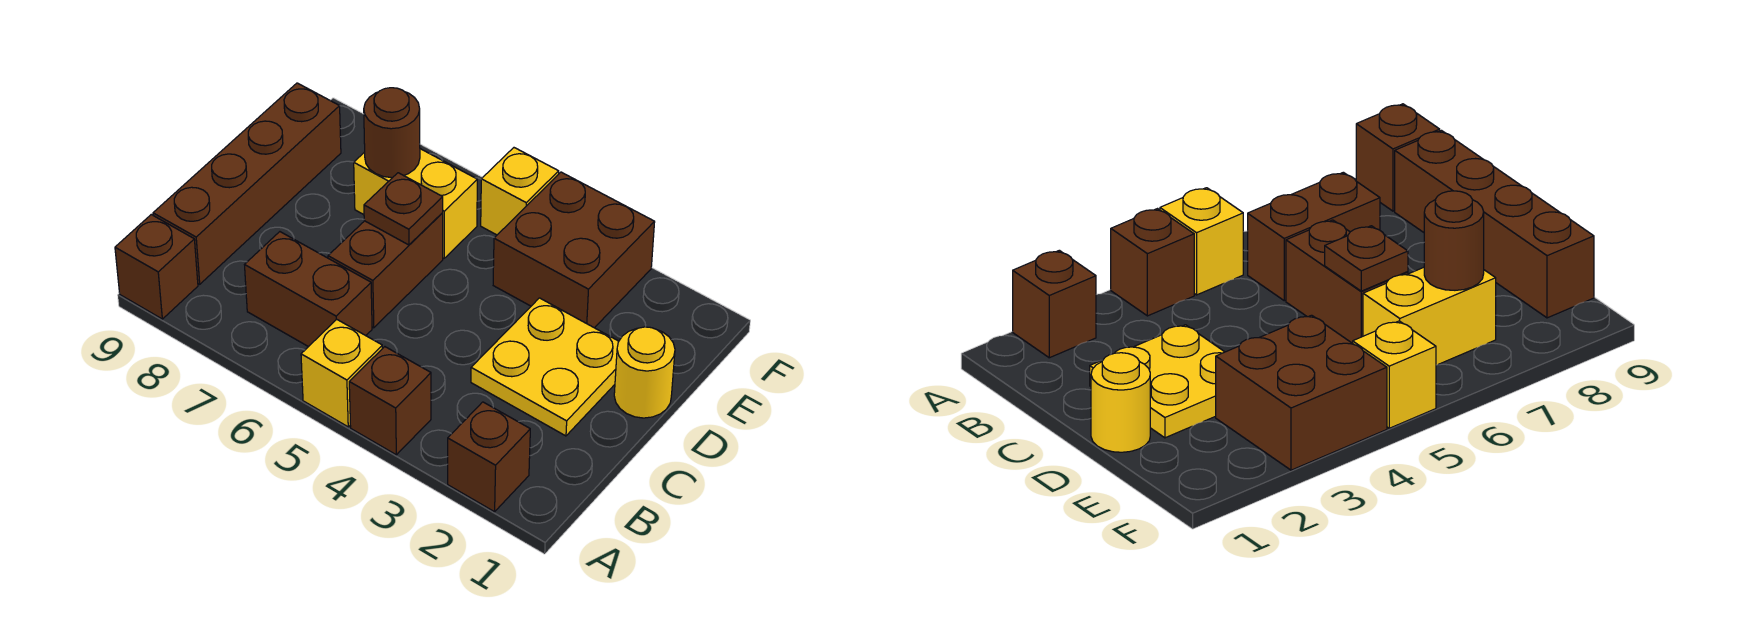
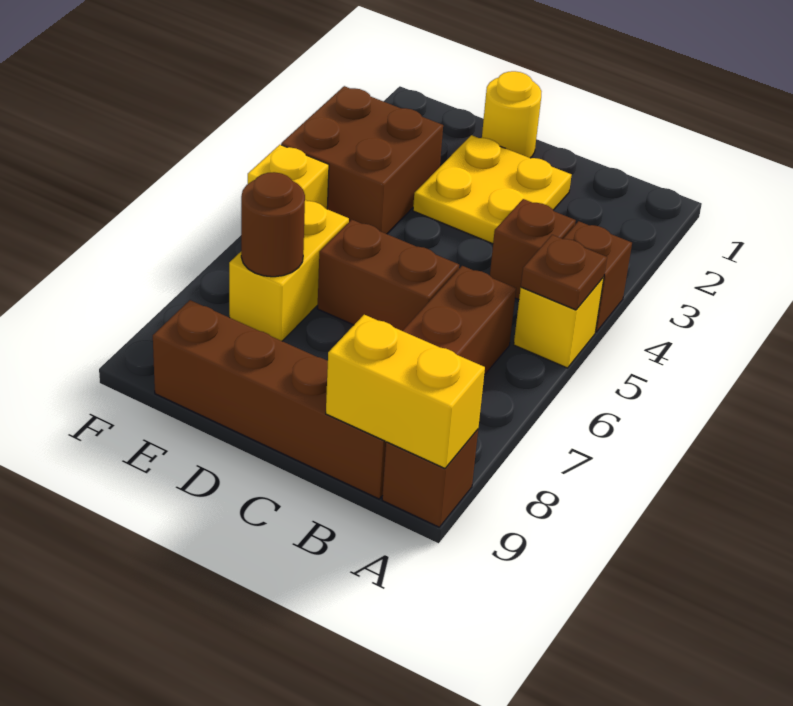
brown brick A2 level 1 -> brown brick B4 level 1
none -> yellow brick A9:B9 level 2
brown plate D6 level 2 -> brown plate A5 level 2

